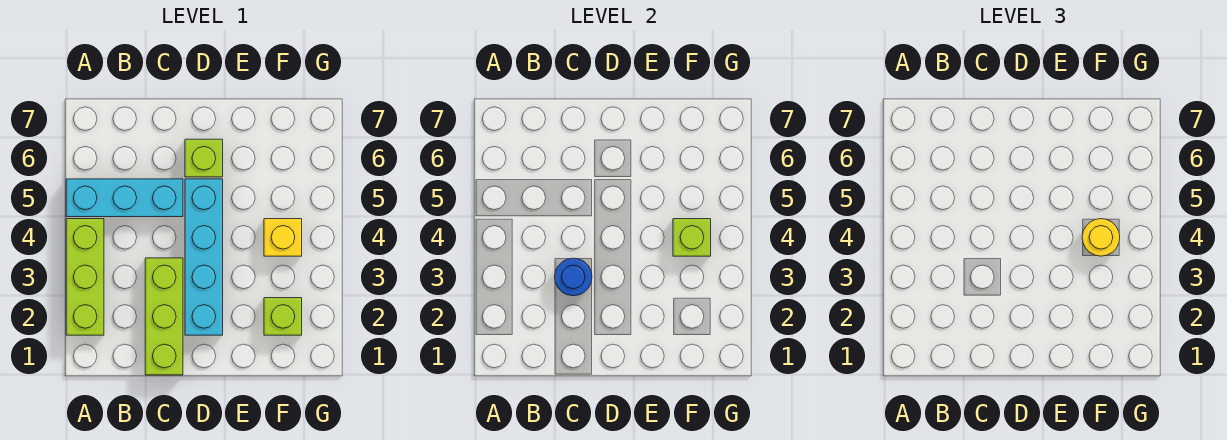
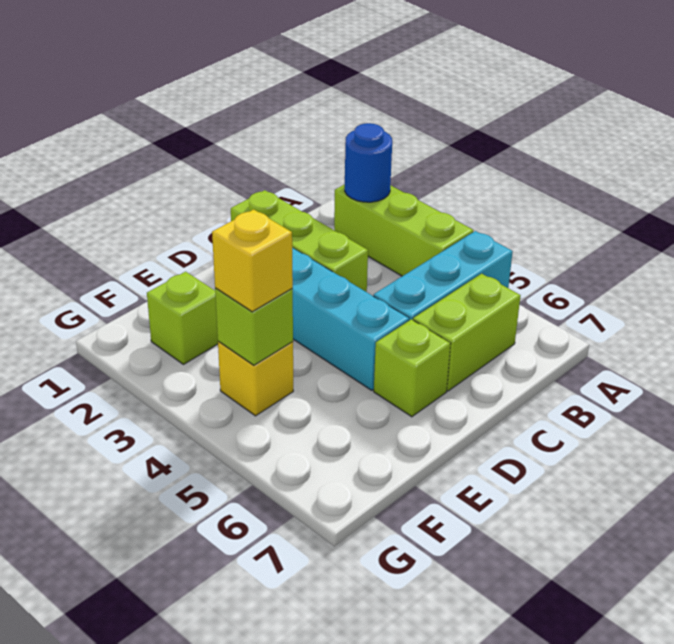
none -> lime brick B6:C6 level 1
blue round brick C3 level 2 -> blue round brick A2 level 2
yellow round brick F4 level 3 -> yellow brick F4 level 3

